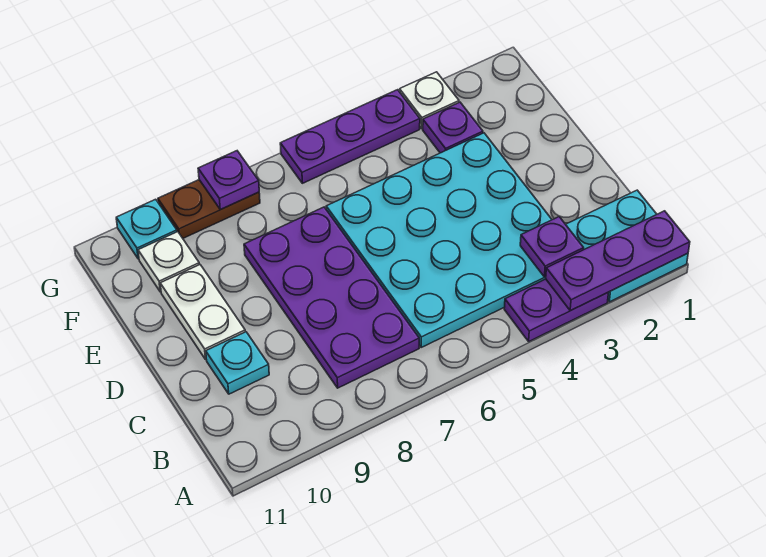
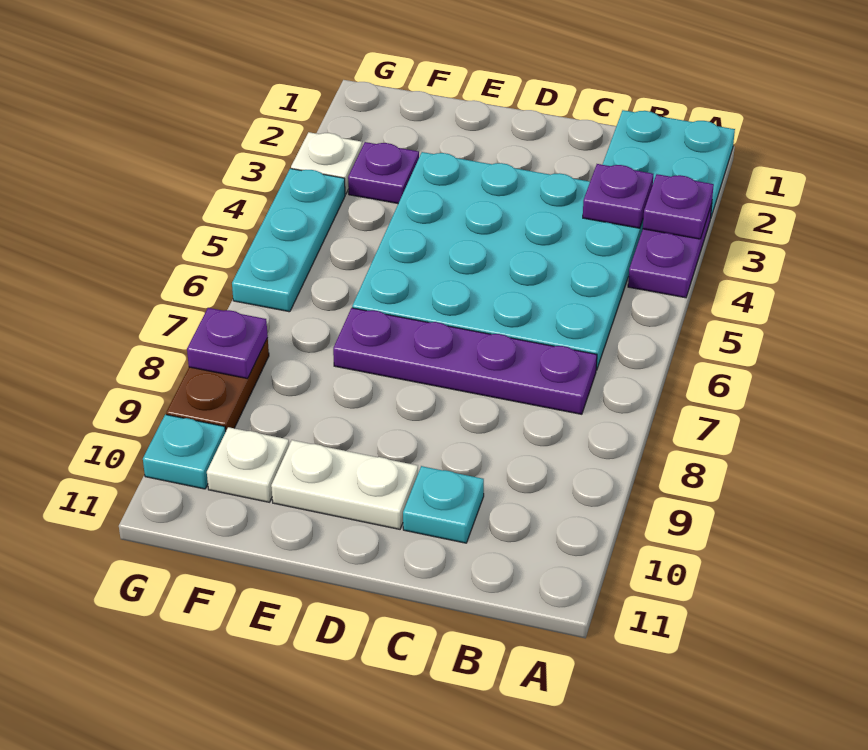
purple plate A1:A3 level 2 -> purple plate A3 level 2
purple plate B7:E8 level 1 -> purple plate B7:E7 level 1
purple plate G4:G6 level 1 -> cyan plate G4:G6 level 1

